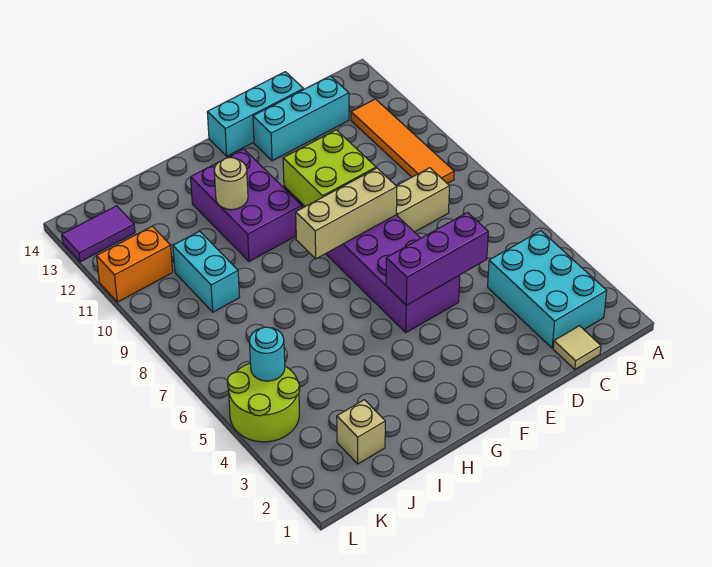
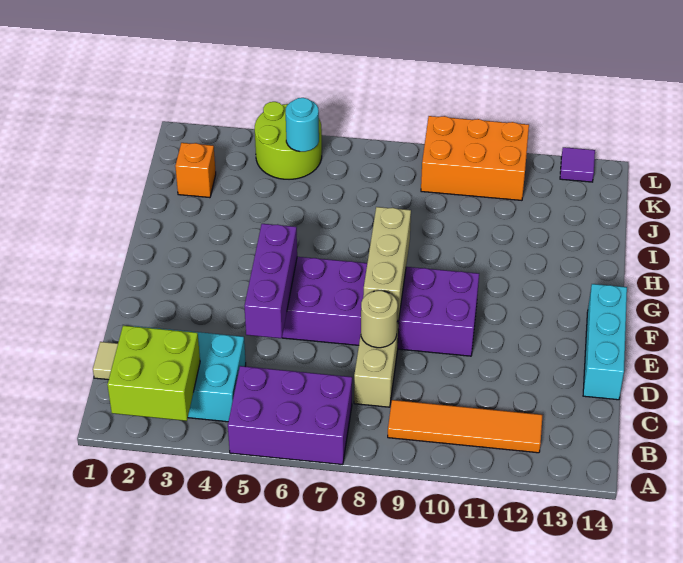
cyan brick C13:E13 level 1 -> none
lime brick E9:F10 level 2 -> lime brick A2:B3 level 2
purple brick G10:H12 level 1 -> purple brick A5:B7 level 1
tan round brick H11 level 2 -> tan round brick D8 level 2
tan brick J2 level 1 -> orange brick J2 level 1
cyan brick J9:J10 level 1 -> none
orange brick K11:L11 level 1 -> orange brick K9:L11 level 1
purple tile K13:L13 level 1 -> purple tile L13 level 1

